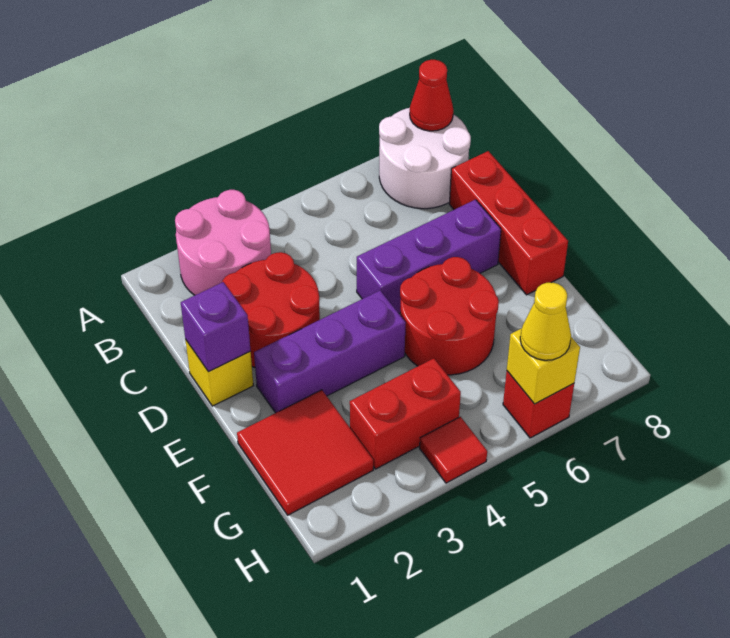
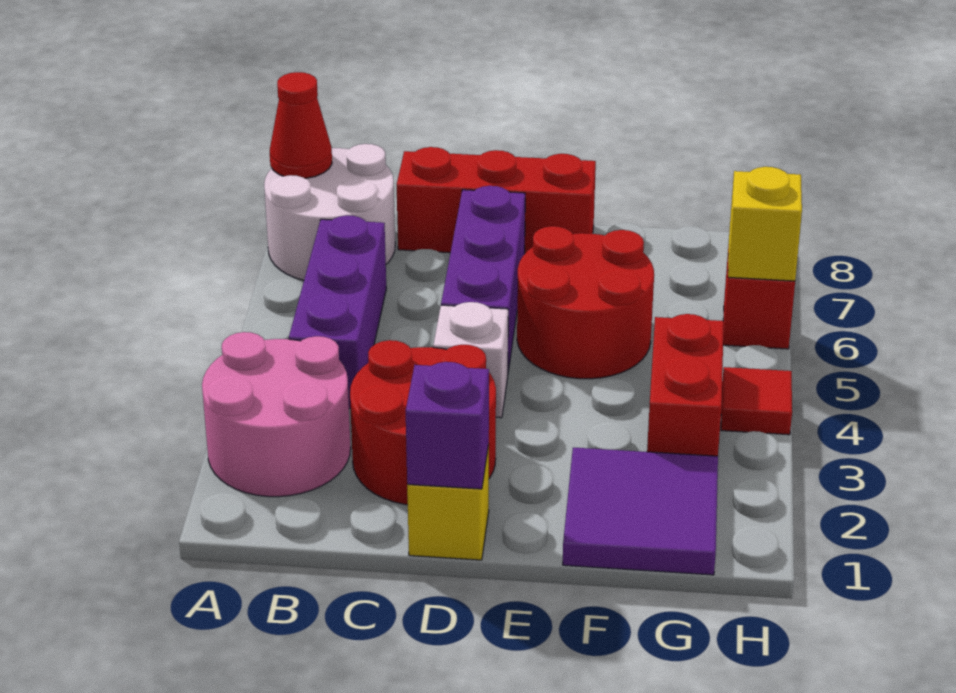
none -> white brick D4 level 1
purple brick E2:E4 level 1 -> purple brick B4:B6 level 1
red tile F1:G2 level 1 -> purple tile F1:G2 level 1
yellow cone H6 level 3 -> none

